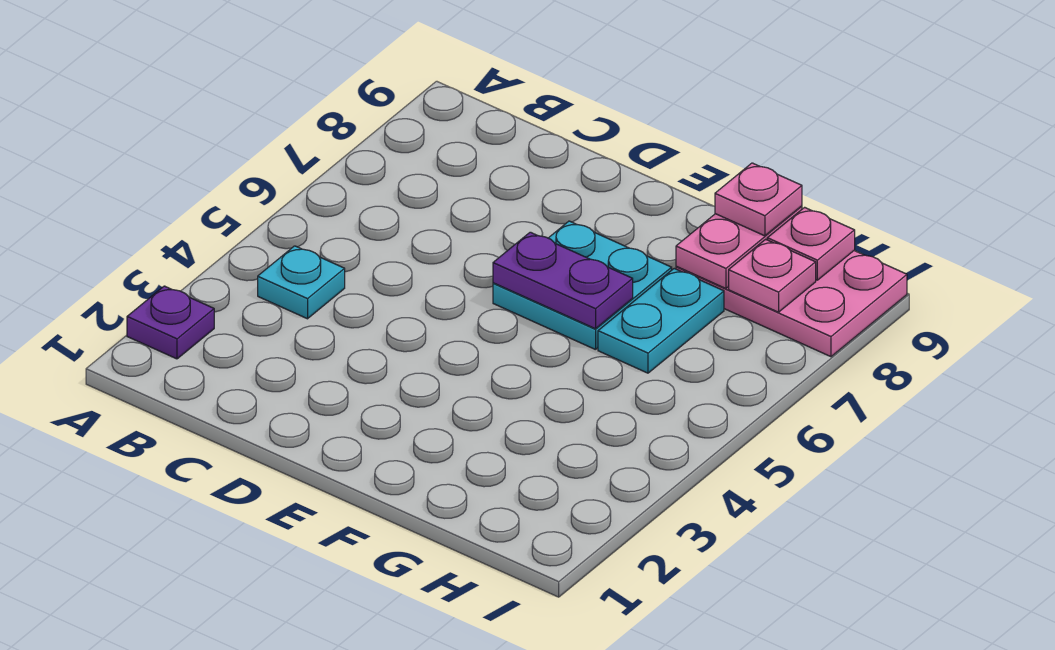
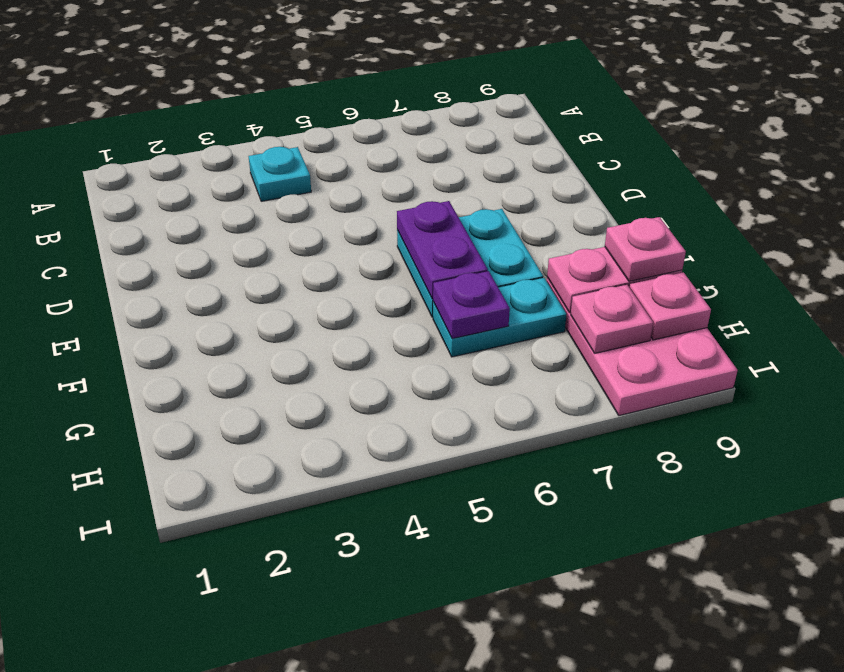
purple plate A2 level 1 -> purple plate G6 level 2

